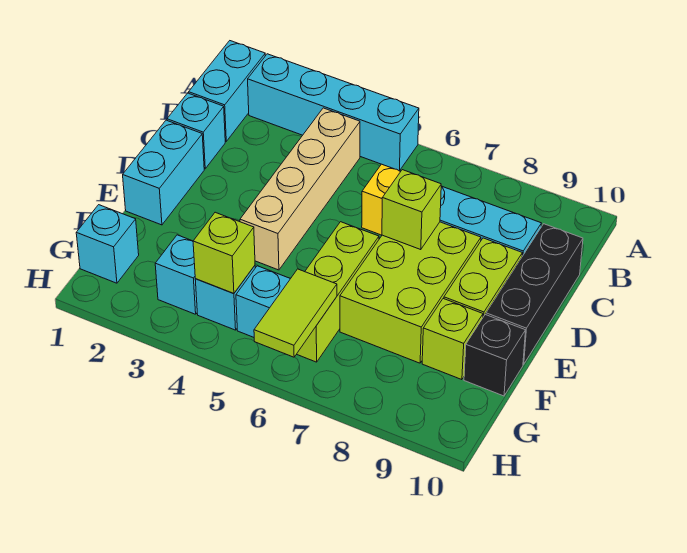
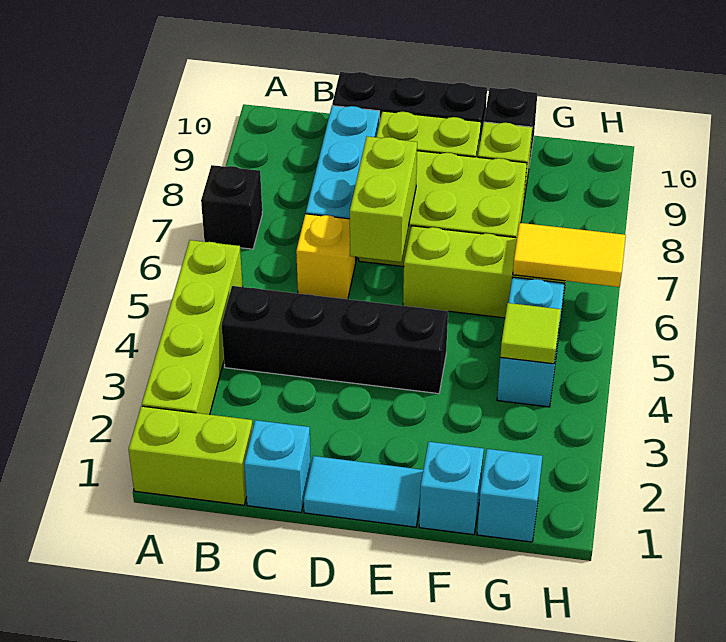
cyan brick A1:B1 level 1 -> lime brick A1:B1 level 1
cyan brick A2:A5 level 1 -> lime brick A2:A5 level 1
none -> black brick A7 level 1
tan brick B4:E4 level 1 -> black brick B4:E4 level 1
cyan brick D1:E1 level 1 -> cyan tile D1:E1 level 1
lime brick D7 level 2 -> lime brick D6:D7 level 2
cyan brick G3 level 1 -> cyan brick F1 level 1
lime brick G4 level 2 -> lime tile G4 level 2
lime tile G6:H6 level 2 -> yellow tile G6:H6 level 2

